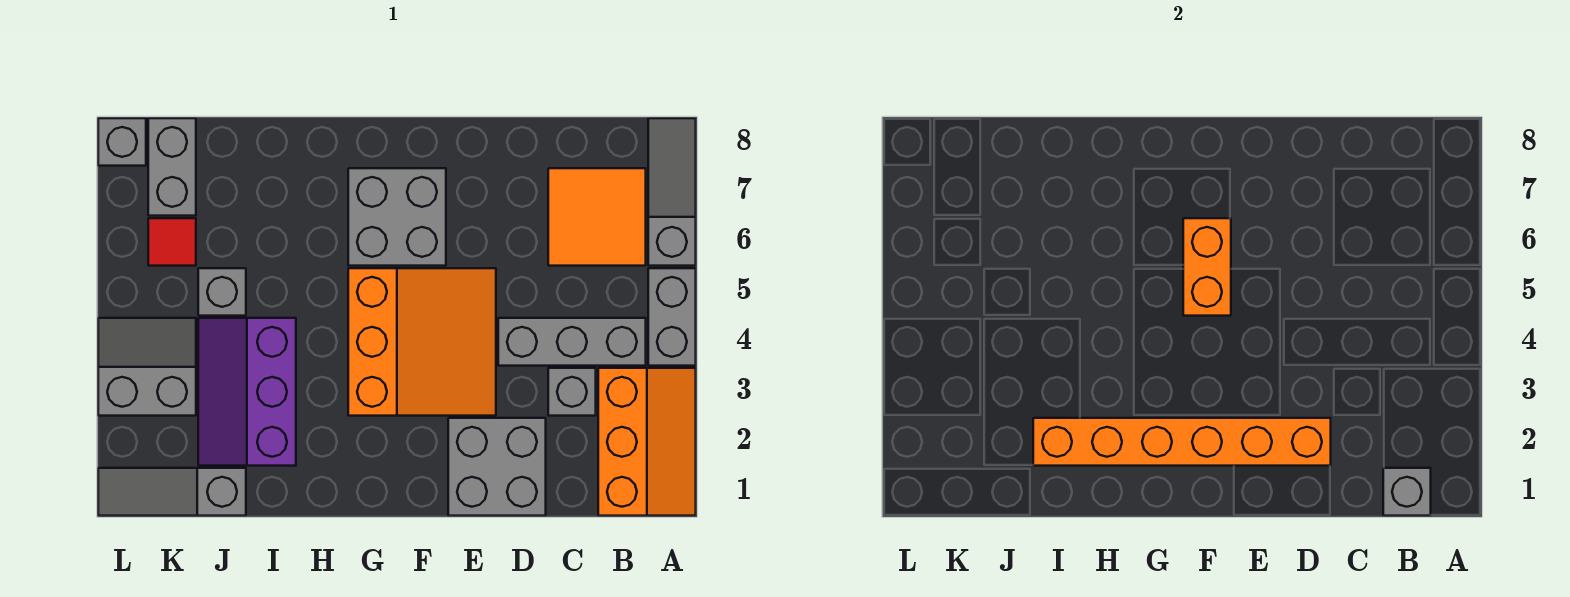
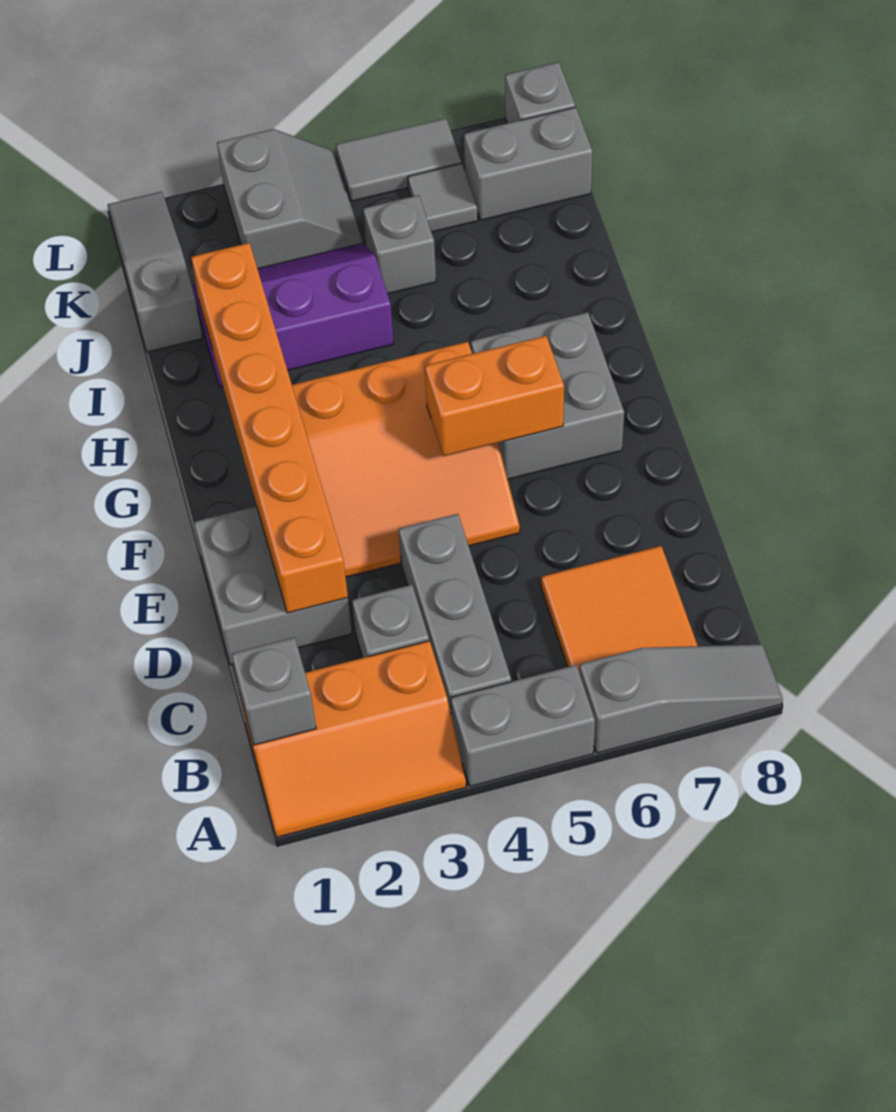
red tile K6 level 1 -> grey tile K6 level 1
none -> grey tile L5:L6 level 1

